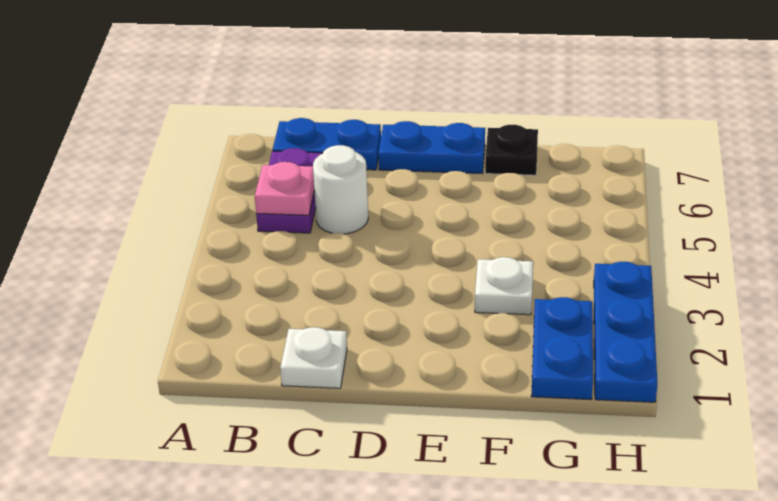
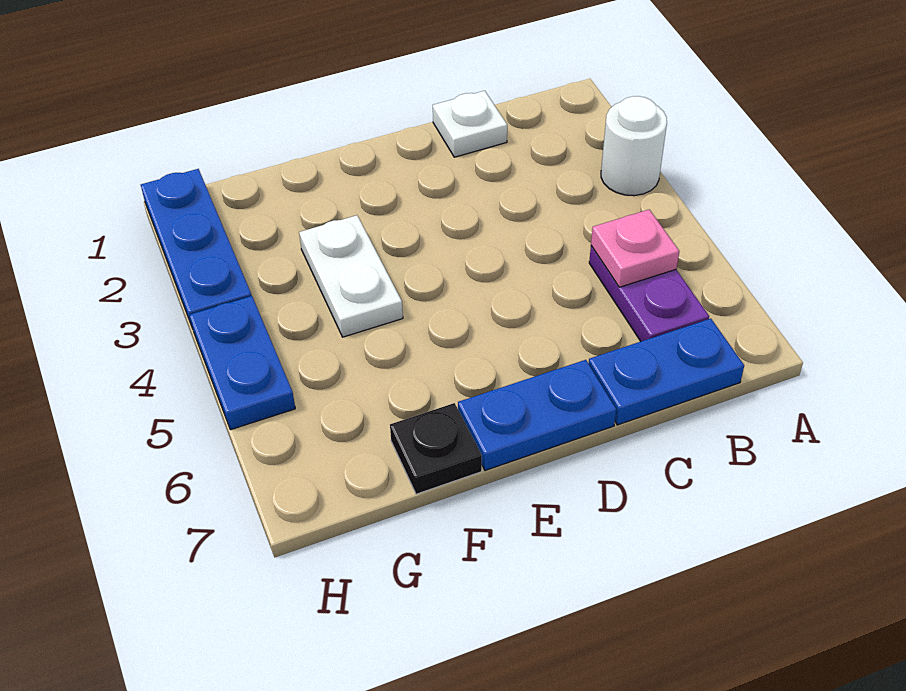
white round brick C5 level 1 -> white round brick A3 level 1
white plate F3 level 1 -> white plate F3:F4 level 1
blue plate G1:G2 level 1 -> blue plate H4:H5 level 1

